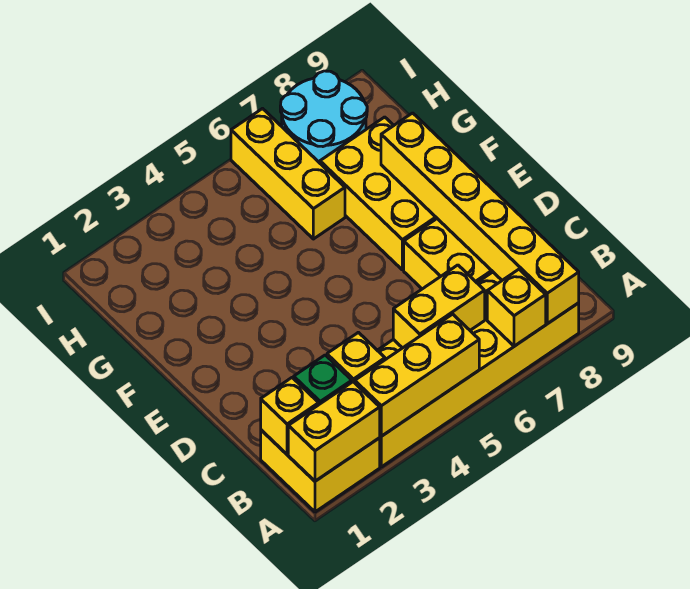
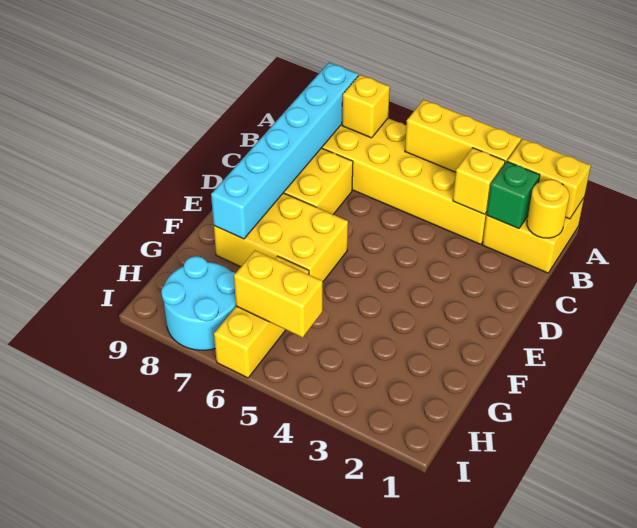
yellow brick A8:F8 level 2 -> cyan brick A8:F8 level 2
yellow brick B1 level 2 -> yellow round brick B1 level 2
yellow brick B5:B6 level 2 -> yellow brick H5:H6 level 2
yellow brick E7:G8 level 1 -> yellow brick E6:F8 level 1

